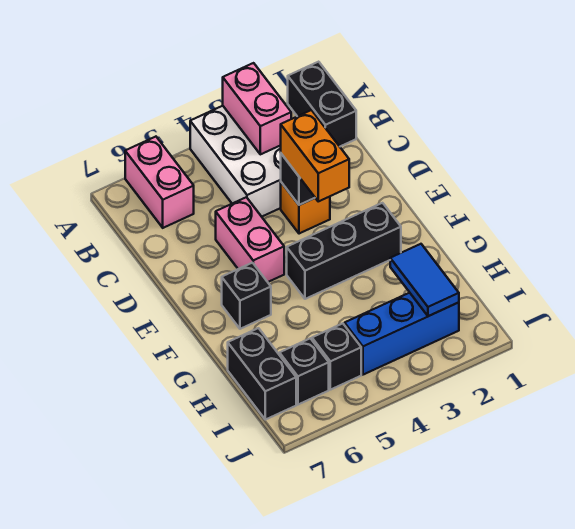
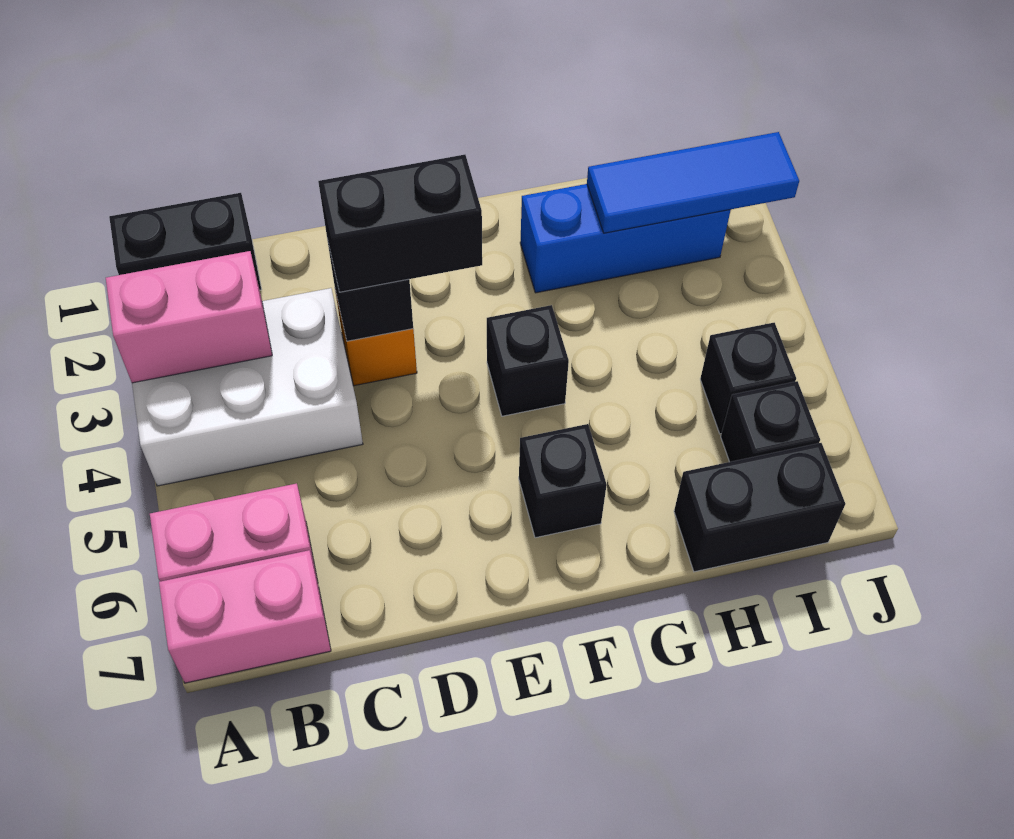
orange brick D3:E3 level 3 -> black brick D3:E3 level 3
pink brick D5:E5 level 1 -> pink brick A7:B7 level 1
black brick F2:F4 level 1 -> black brick F4 level 1
blue tile H2:I2 level 2 -> blue tile H2:J2 level 2
blue brick I2:I4 level 1 -> blue brick G2:I2 level 1

